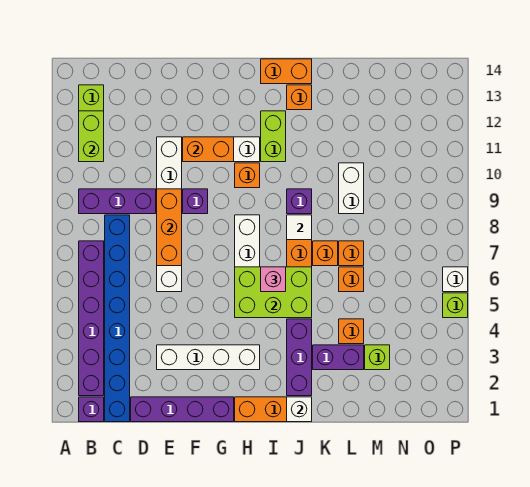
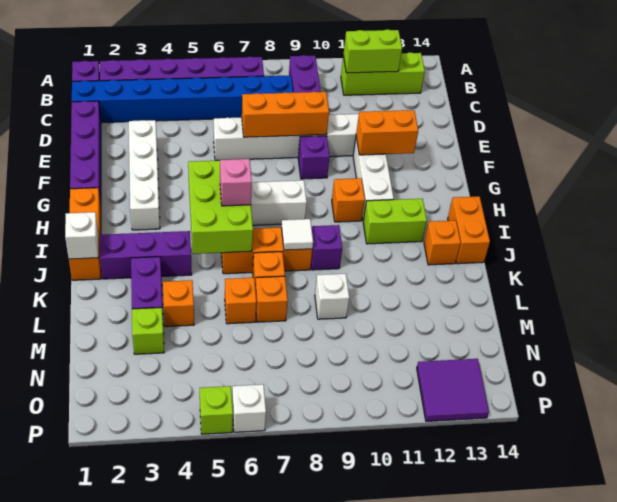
orange brick F11:G11 level 2 -> orange brick F11:F12 level 2
white brick L9:L10 level 1 -> white brick L9 level 1
none -> purple tile O12:P13 level 1

